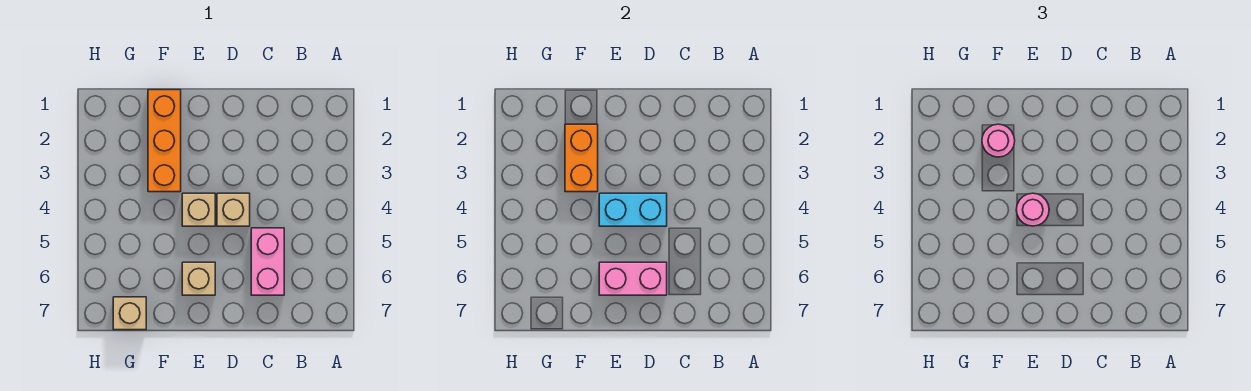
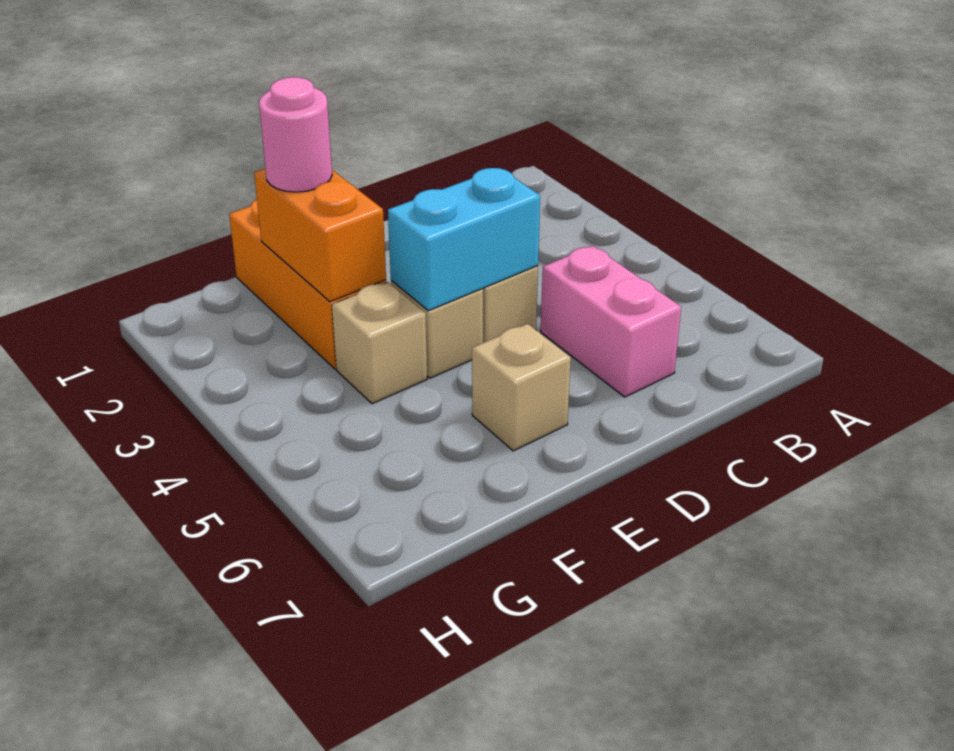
pink brick D6:E6 level 2 -> none
pink round brick E4 level 3 -> none
tan brick G7 level 1 -> tan brick F4 level 1

